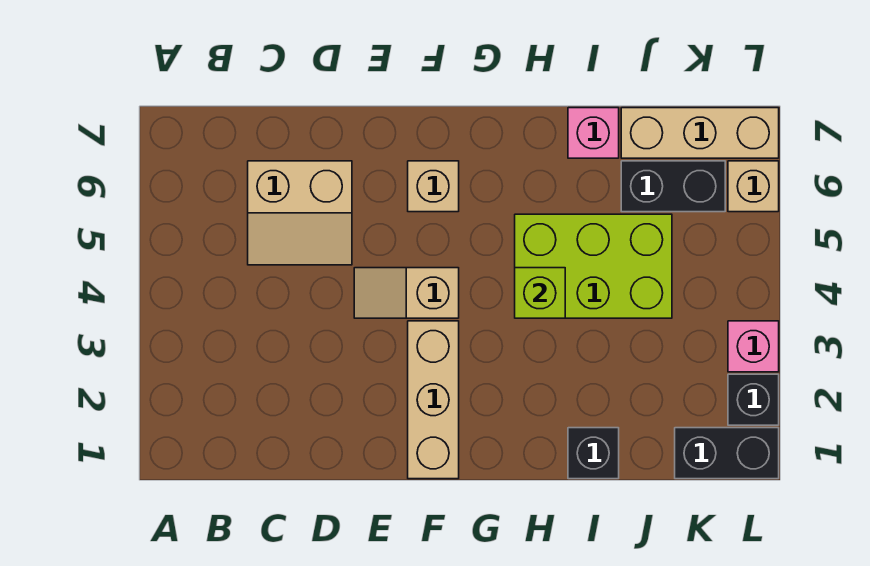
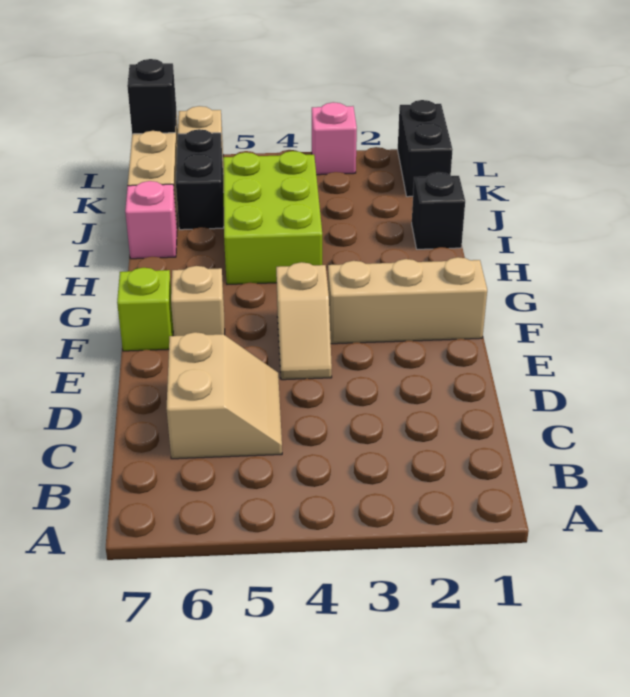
lime brick H4 level 2 -> lime brick F7 level 1
black brick L2 level 1 -> black brick L7 level 2

